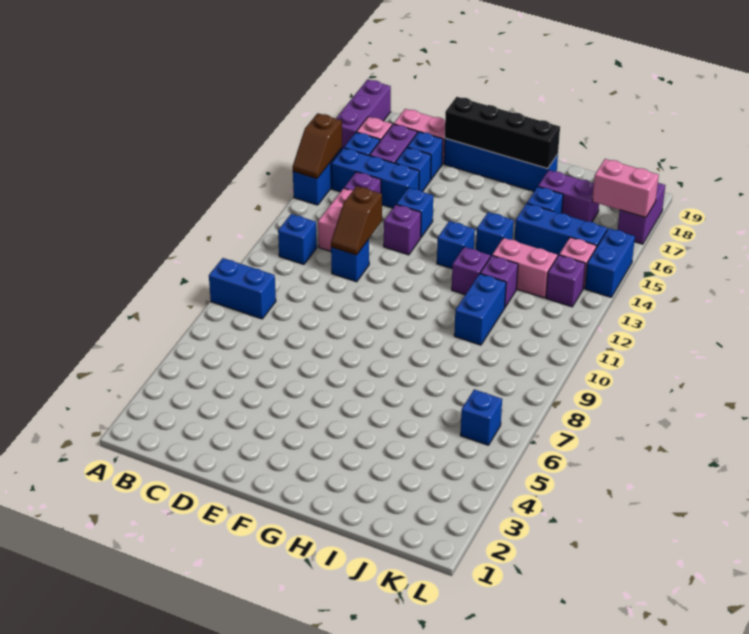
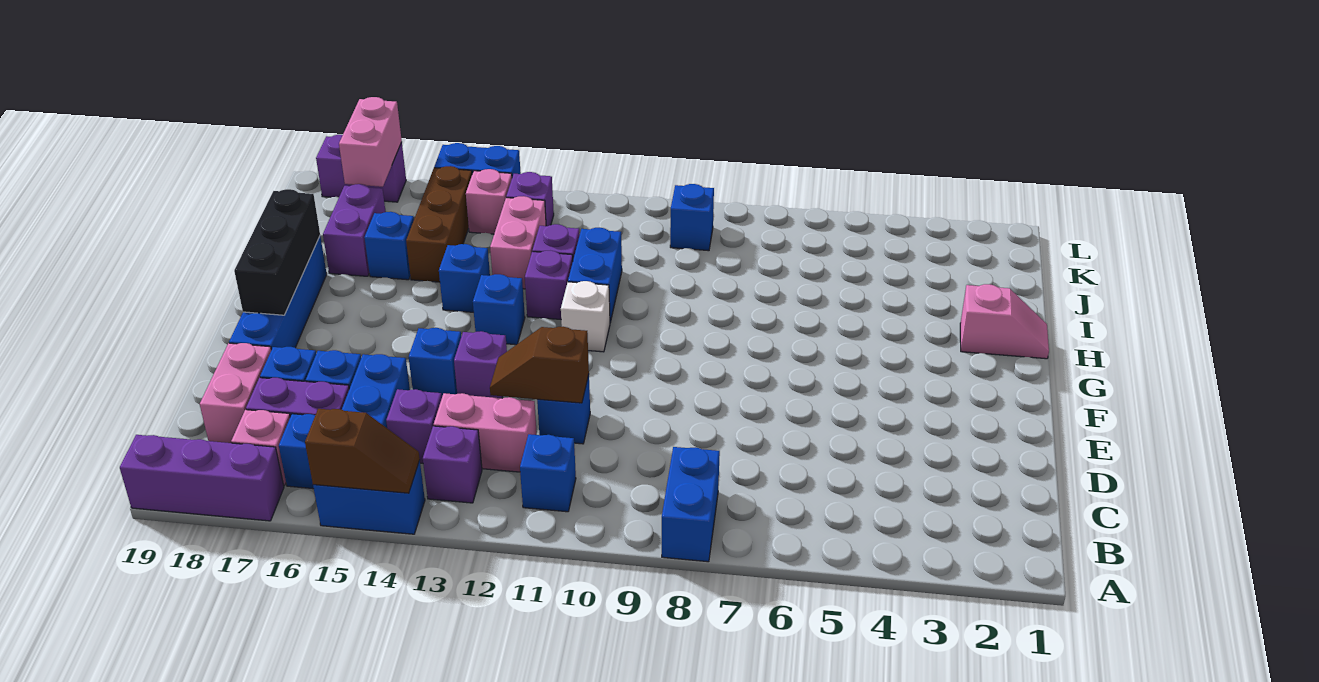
none -> purple brick B13 level 1
brown slope D11:D12 level 2 top 12 -> brown slope D11:D12 level 2 top 11
black brick E18:H18 level 2 -> black brick F18:H18 level 2
none -> white brick G11 level 1
none -> pink slope H1:H2 level 1 top 2
blue brick I10:I11 level 1 -> blue brick H11:I11 level 1
blue brick I15:K15 level 1 -> brown brick I15:K15 level 1
blue brick K6 level 1 -> blue brick K9 level 1

